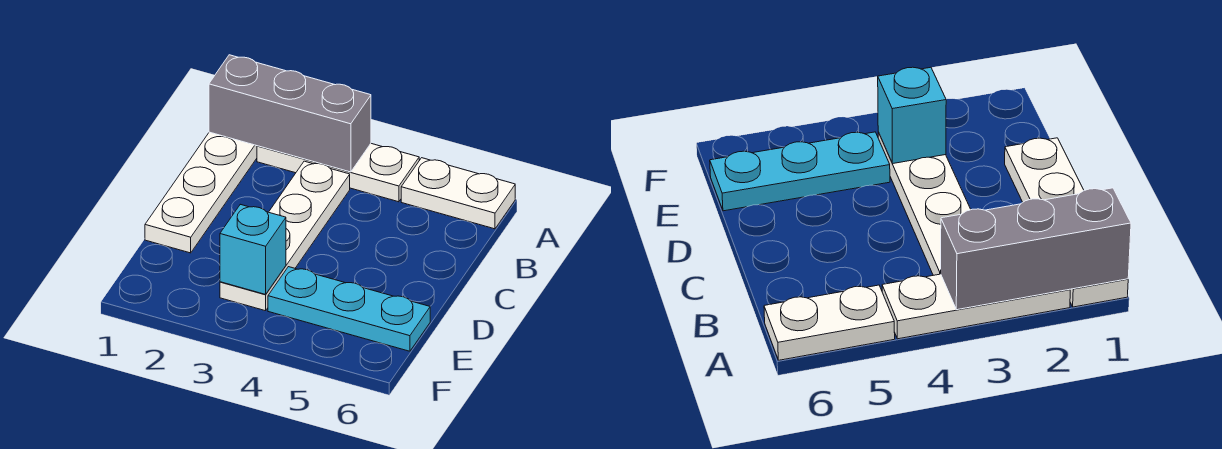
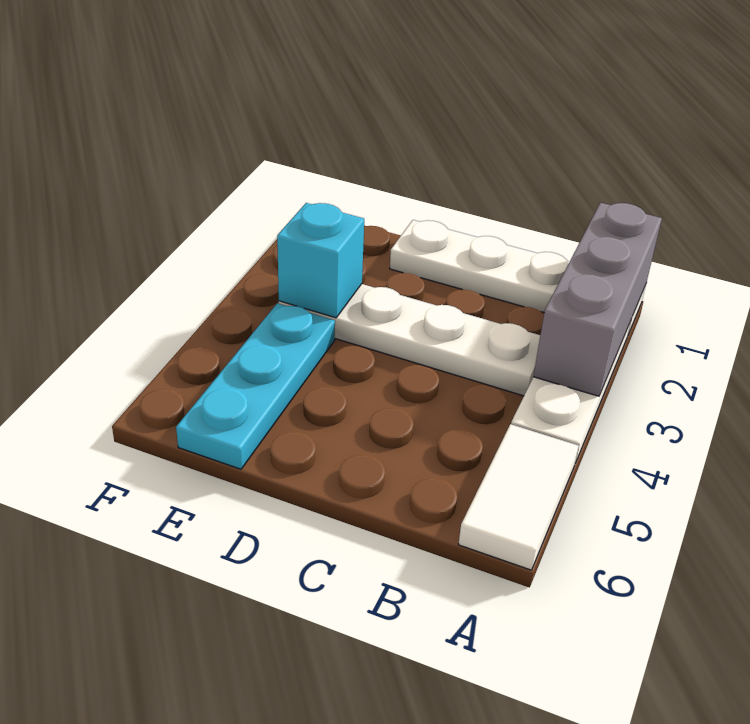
white plate A5:A6 level 1 -> white tile A5:A6 level 1

